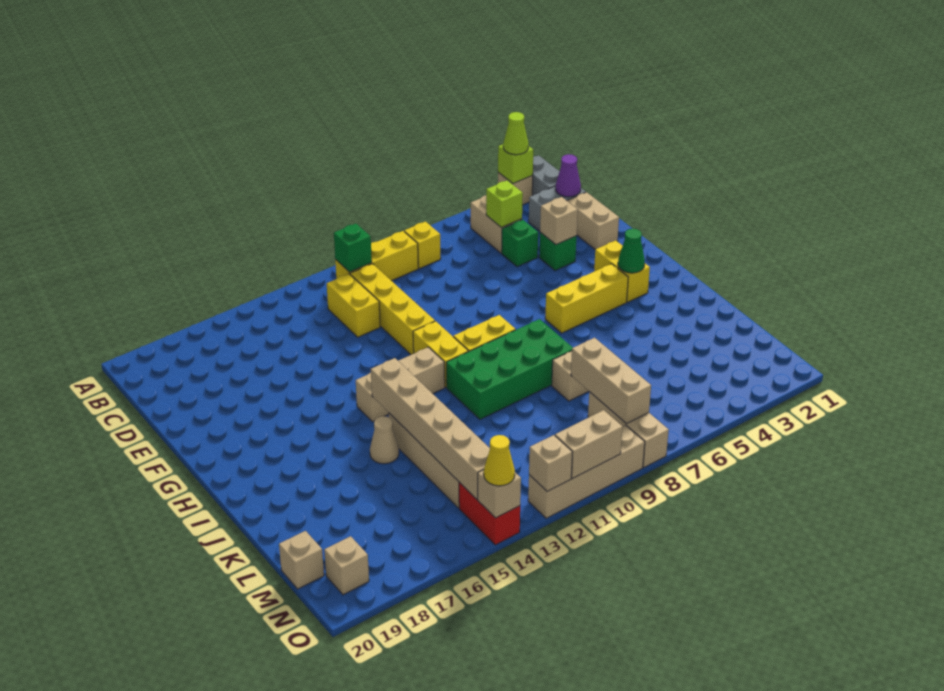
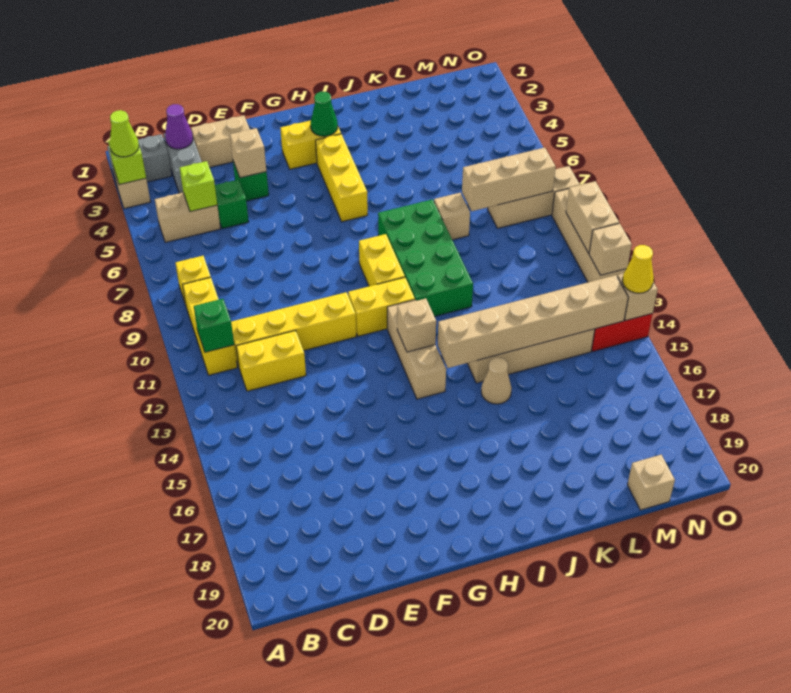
tan brick N19 level 1 -> tan brick H13 level 2

